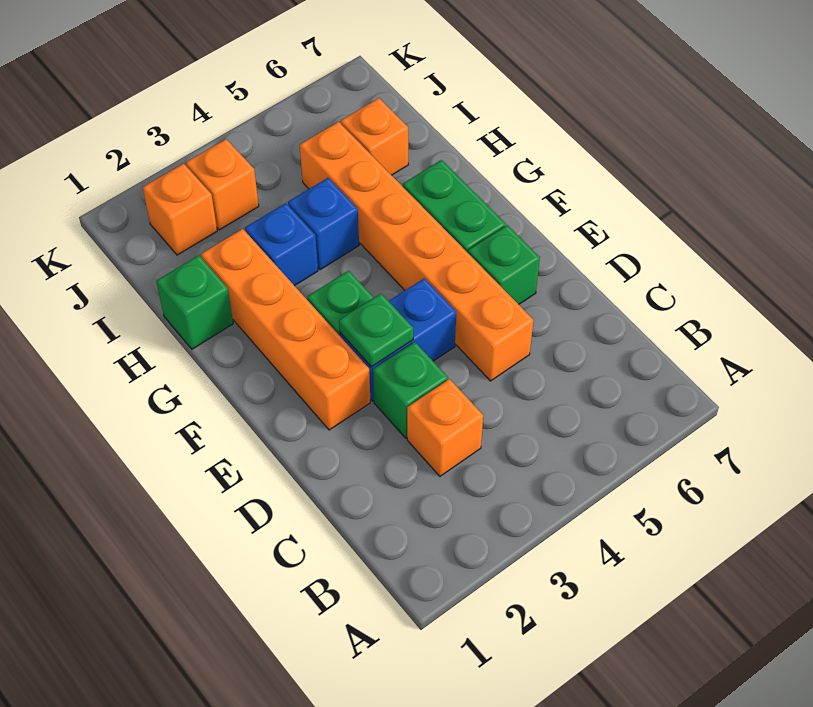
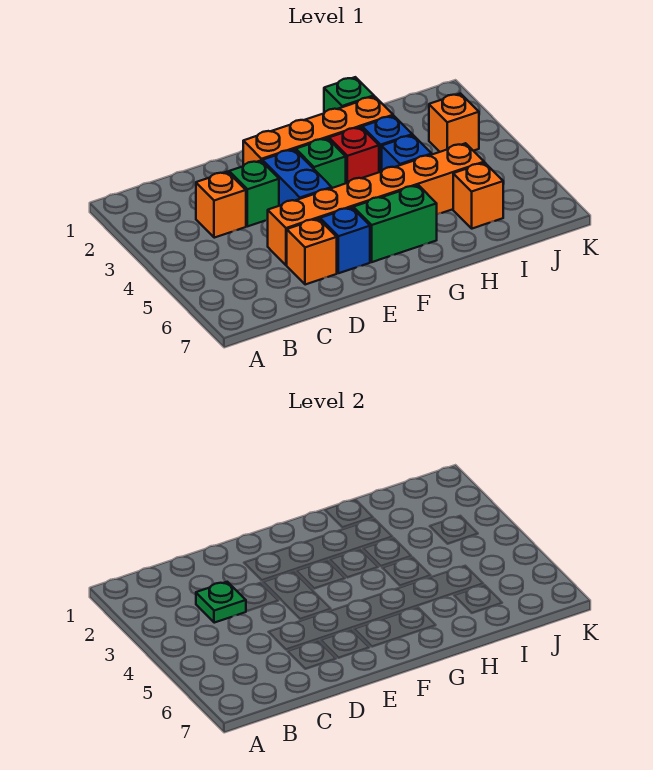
green plate E3 level 2 -> green plate C3 level 2
green brick E6 level 1 -> blue brick E6 level 1
none -> red brick G3 level 1
orange brick J2 level 1 -> orange brick D6 level 1

